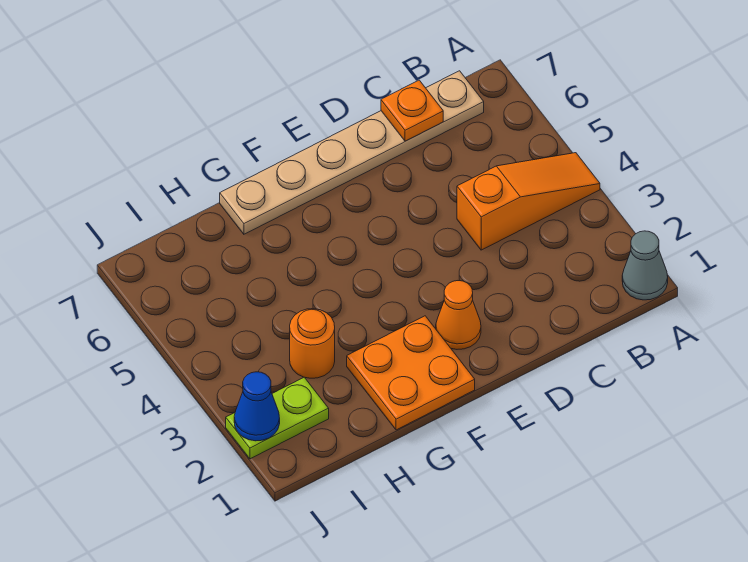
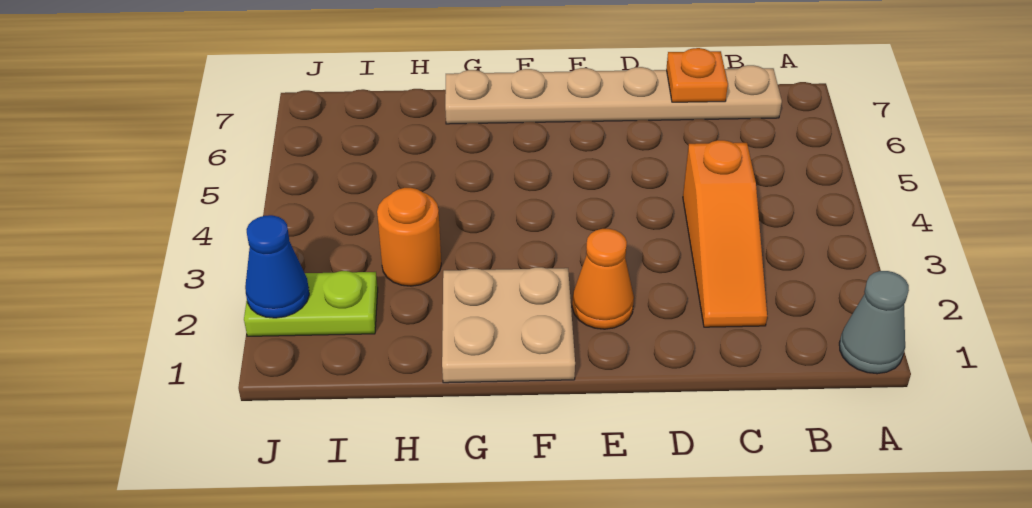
orange slope A4:C4 level 1 top C -> orange slope C2:C4 level 1 top 4
orange plate F1:G2 level 1 -> tan plate F1:G2 level 1

